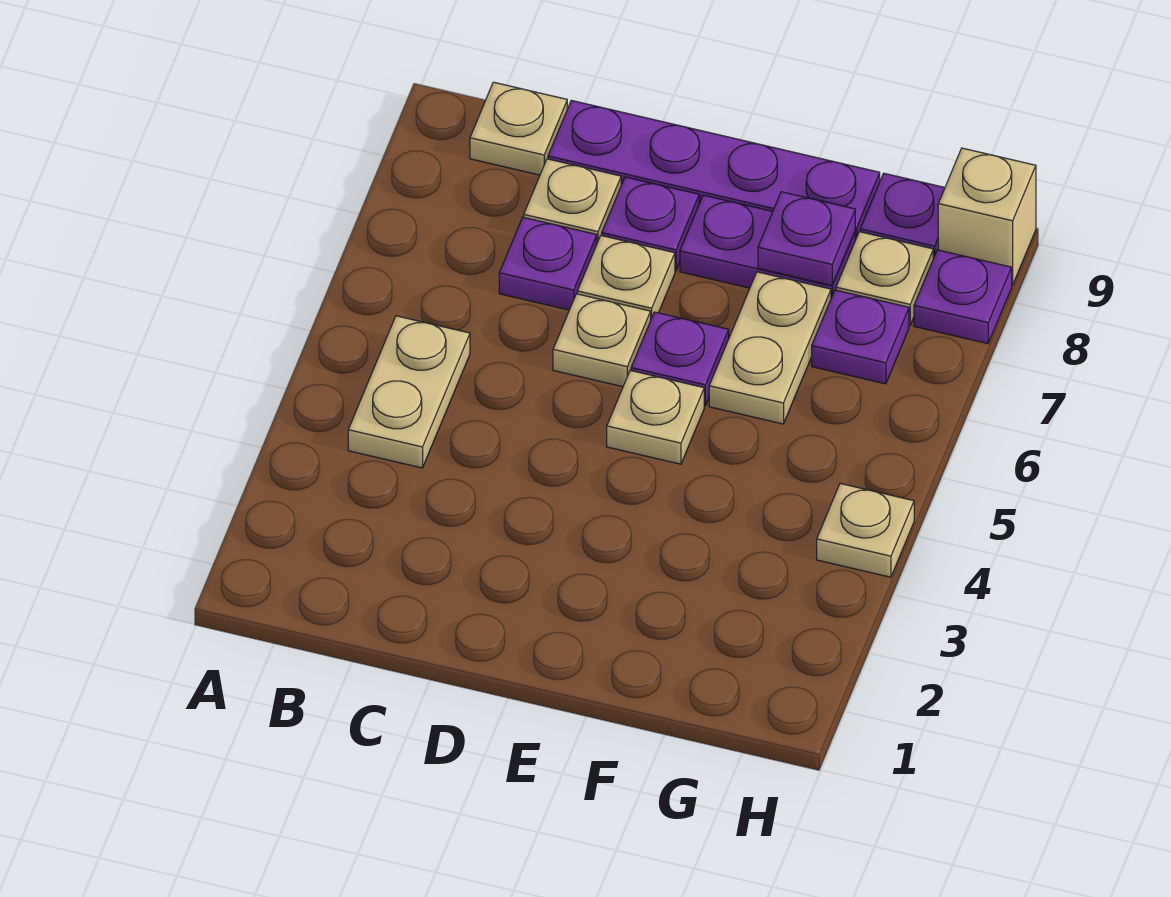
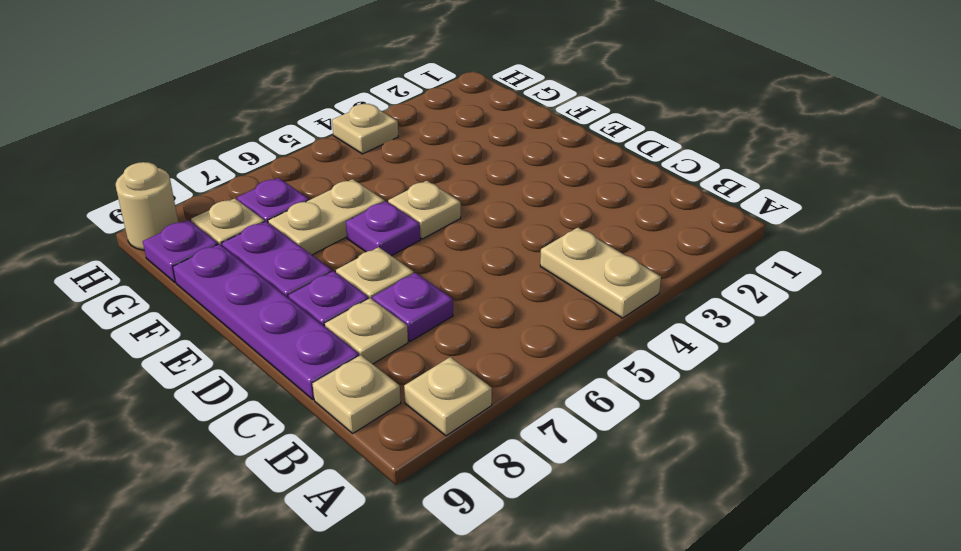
tan plate B4:B5 level 1 -> tan plate A4:B4 level 1
tan plate D6 level 1 -> tan plate A8 level 1
purple plate F8 level 2 -> none
purple plate H8 level 1 -> none
tan brick H9 level 1 -> tan round brick H9 level 1

